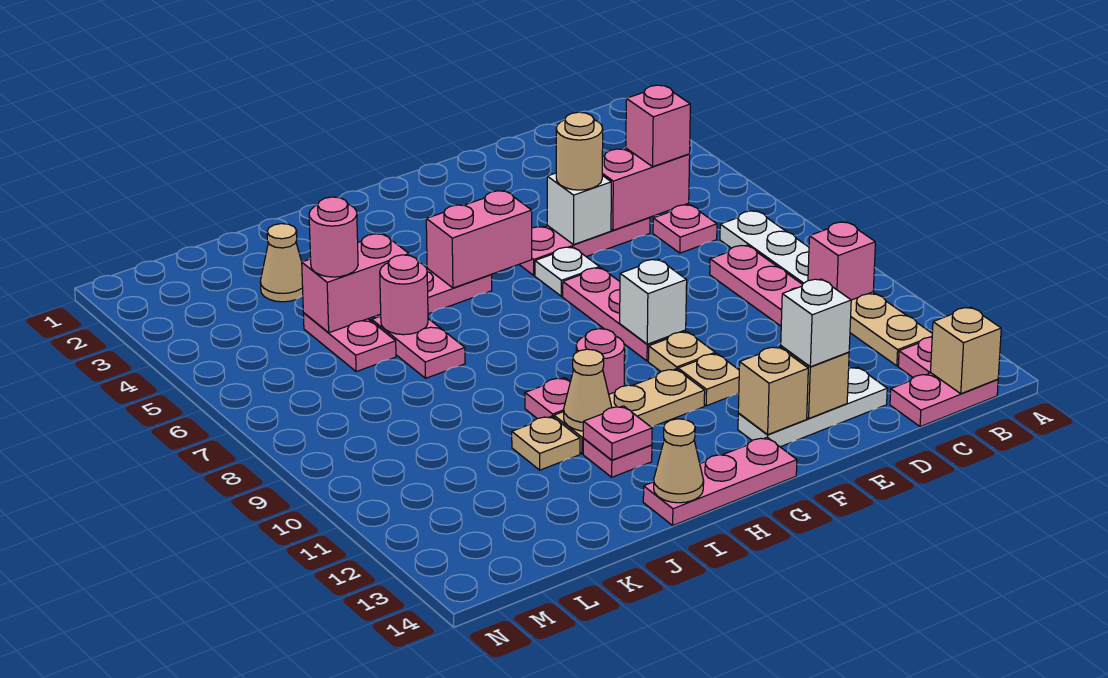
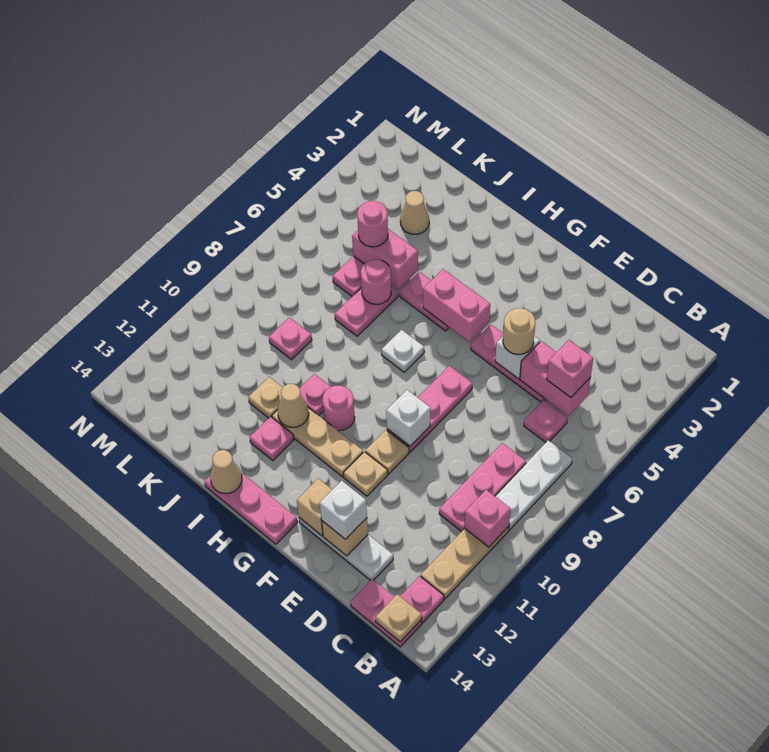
tan brick B14 level 2 -> tan plate B14 level 2
white plate F6 level 1 -> white plate H7 level 1
pink plate I12 level 2 -> pink plate K9 level 1

